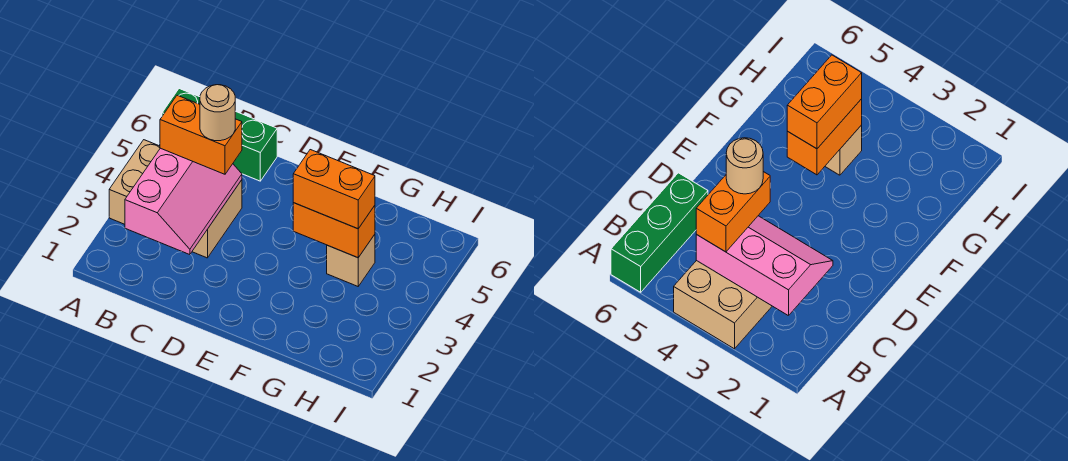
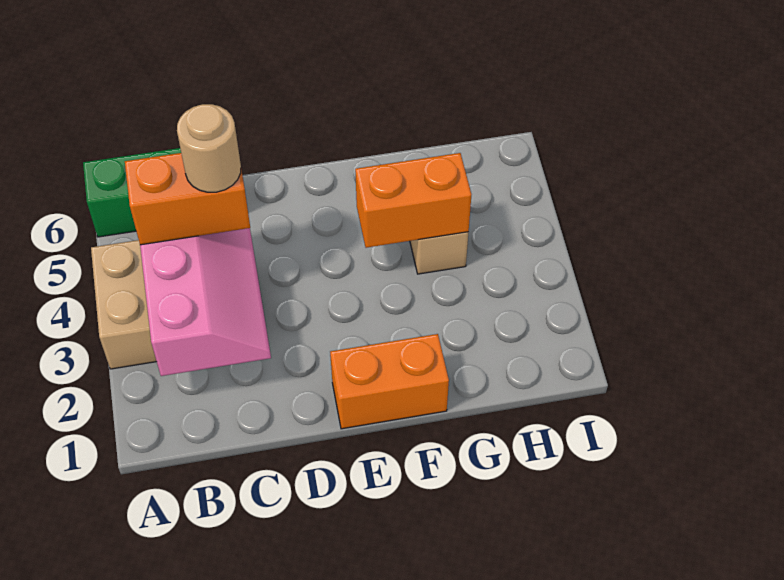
orange brick F4:G4 level 3 -> orange brick E1:F1 level 1

